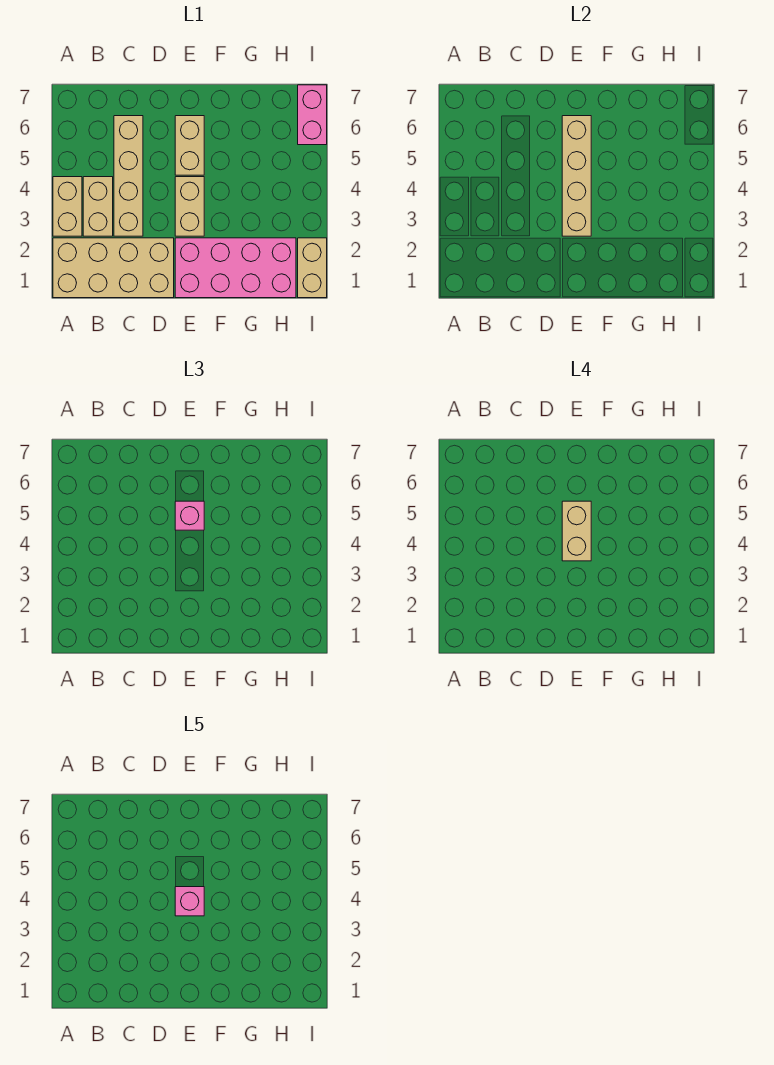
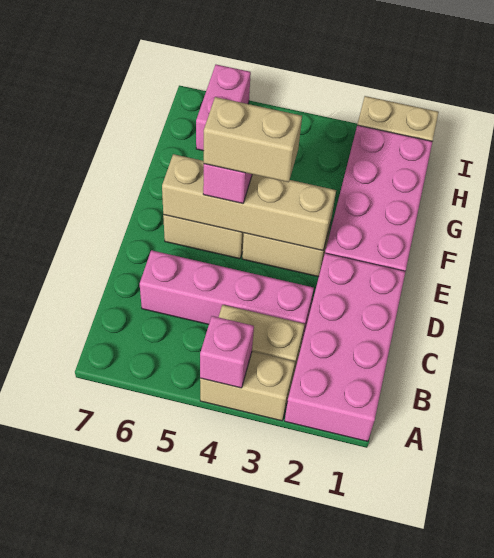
tan brick A1:D2 level 1 -> pink brick A1:D2 level 1
tan brick C3:C6 level 1 -> pink brick C3:C6 level 1
pink brick E4 level 5 -> pink brick A4 level 2
pink brick I6:I7 level 1 -> pink brick H6:I6 level 1

